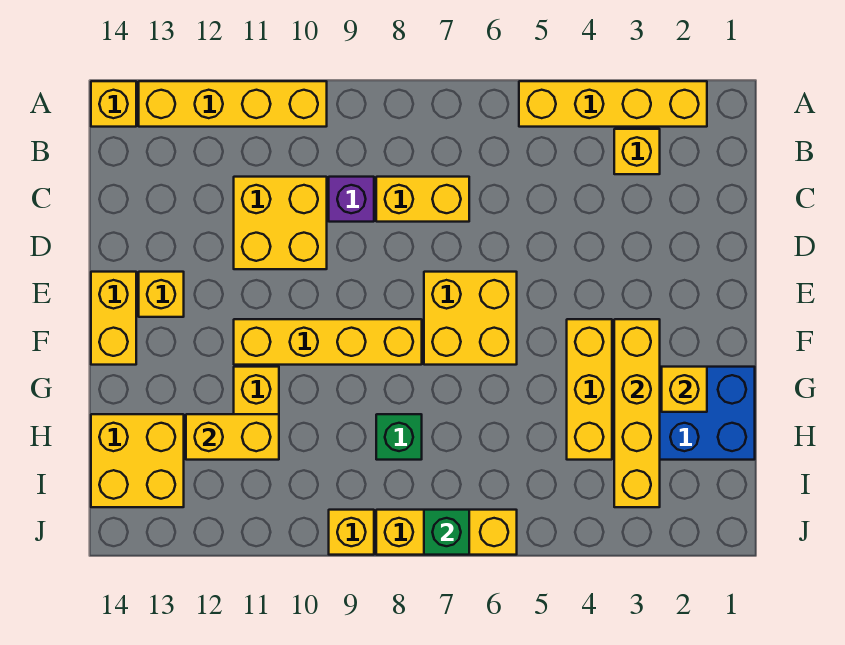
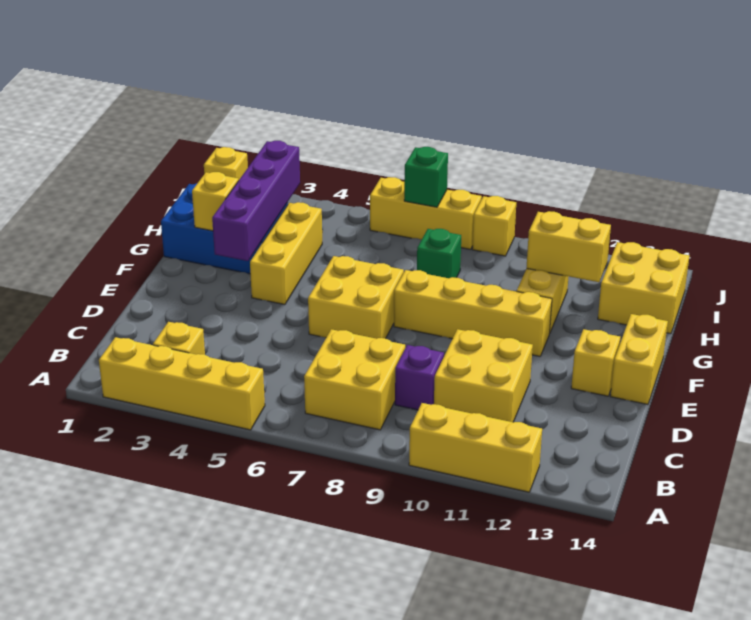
yellow brick A10:A13 level 1 -> yellow brick A10:A12 level 1
yellow brick A14 level 1 -> yellow brick J1 level 1
yellow brick C7:C8 level 1 -> yellow brick B7:C8 level 1
yellow brick F3:I3 level 2 -> purple brick F3:I3 level 2

